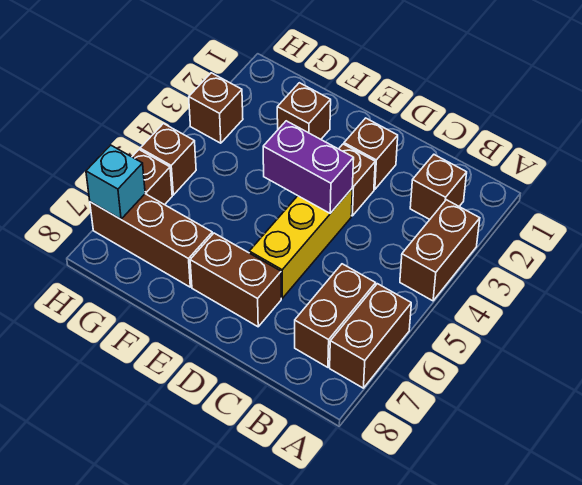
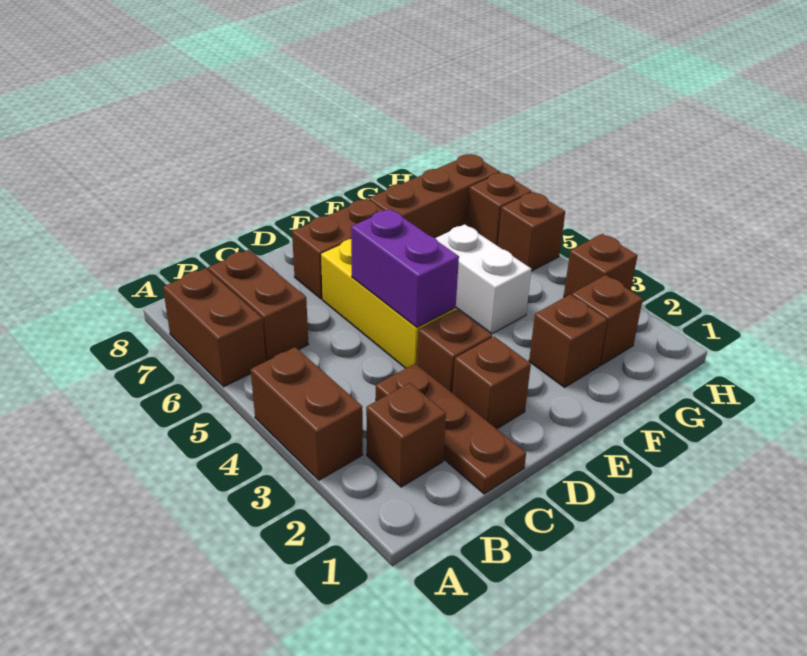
none -> brown plate C1:C3 level 1
purple brick D4:E4 level 2 -> purple brick D4:D5 level 2
none -> white brick F4:F5 level 1
none -> brown brick G2 level 1
cyan brick H7 level 2 -> none

